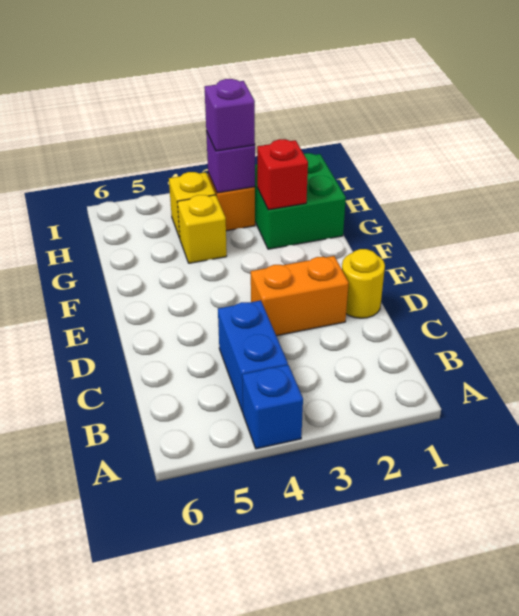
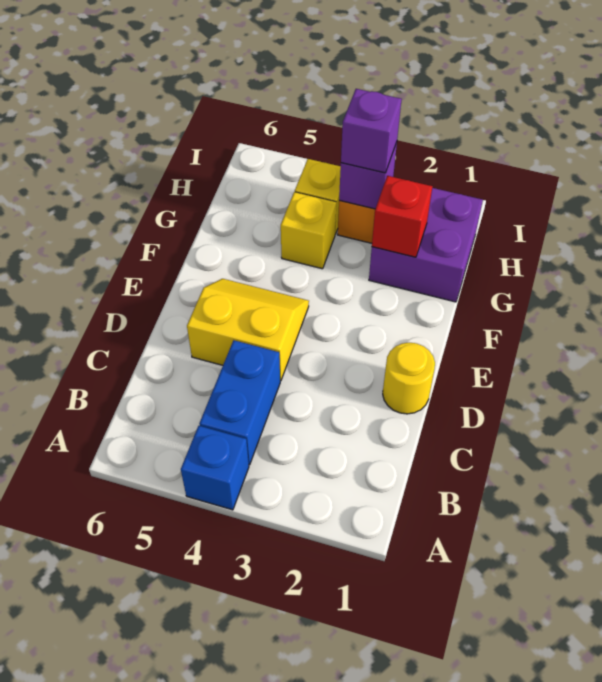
orange brick D2:D3 level 1 -> none
none -> yellow slope D4:E5 level 1 top D
green brick G1:H2 level 1 -> purple brick G1:H2 level 1

